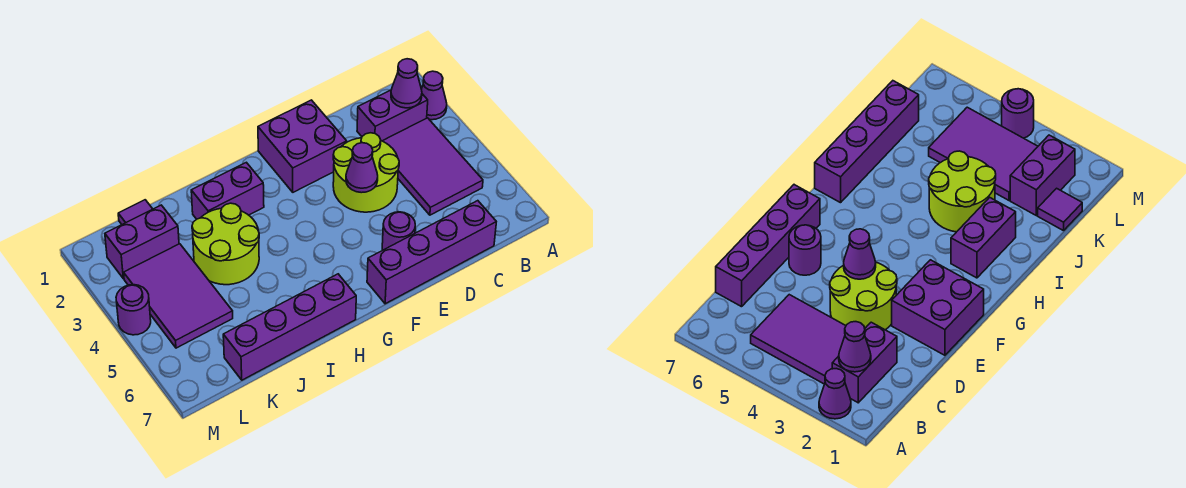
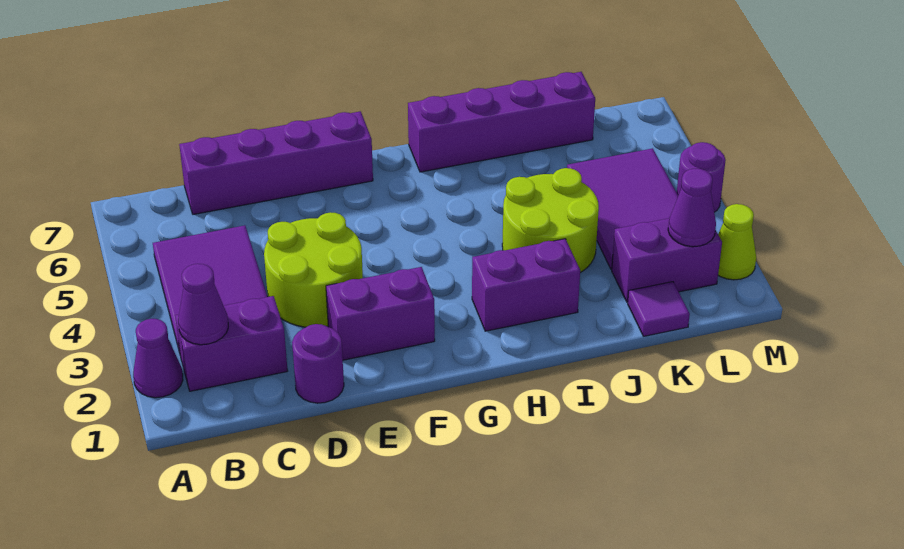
purple brick E1:F2 level 1 -> purple brick E2:F2 level 1
purple cone E4 level 2 -> purple cone L2 level 2
purple round brick E6 level 1 -> purple round brick D1 level 1
none -> lime cone M2 level 1

